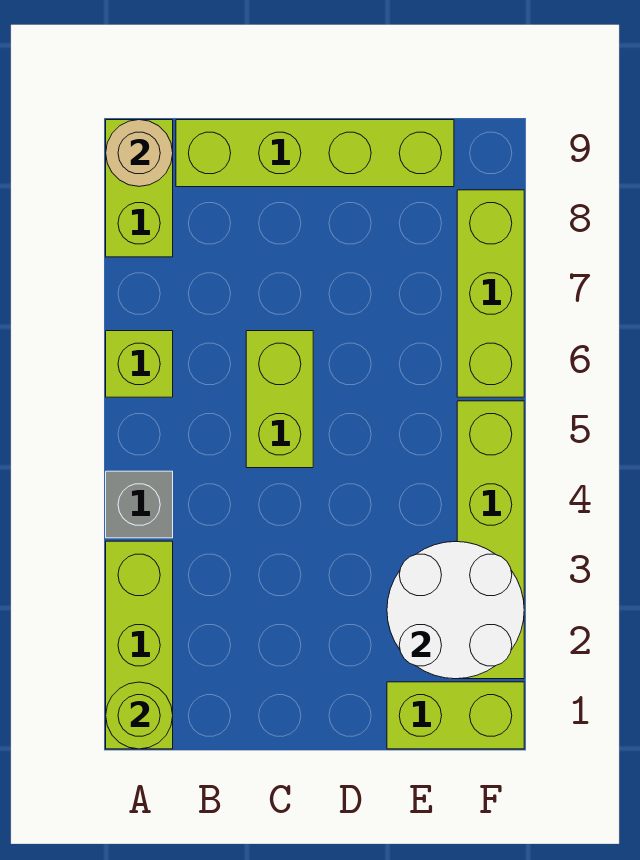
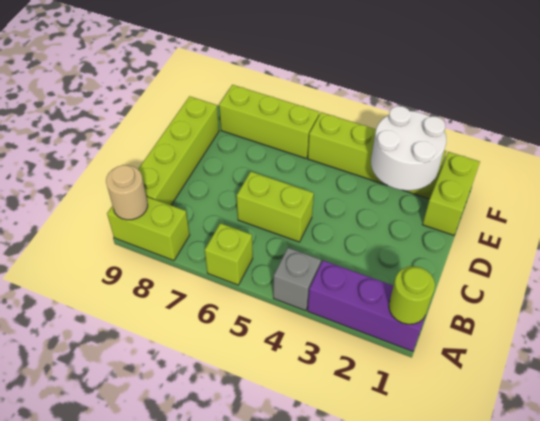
lime brick A1:A3 level 1 -> purple brick A1:A3 level 1

